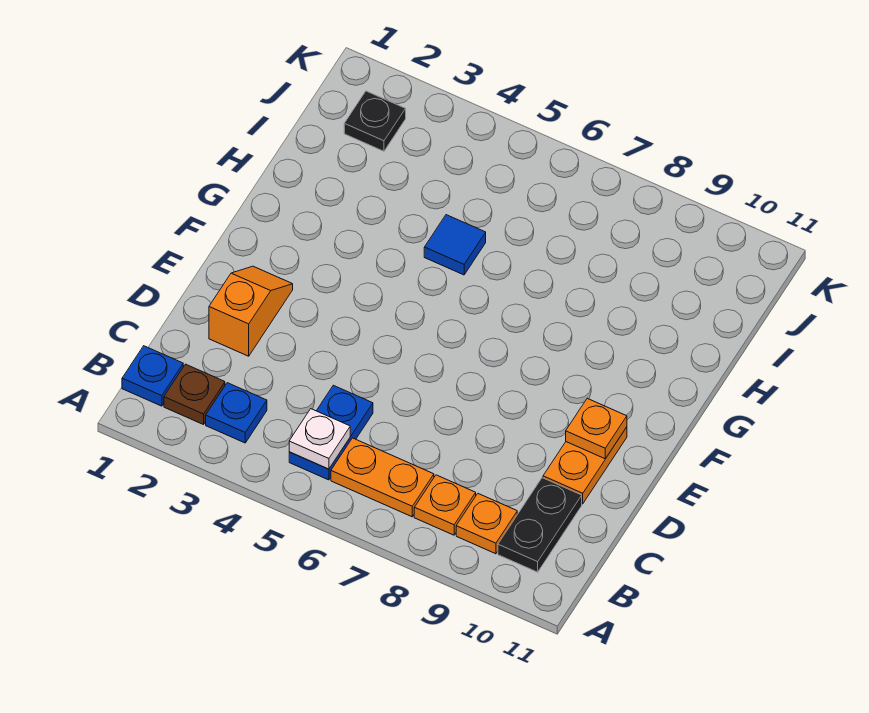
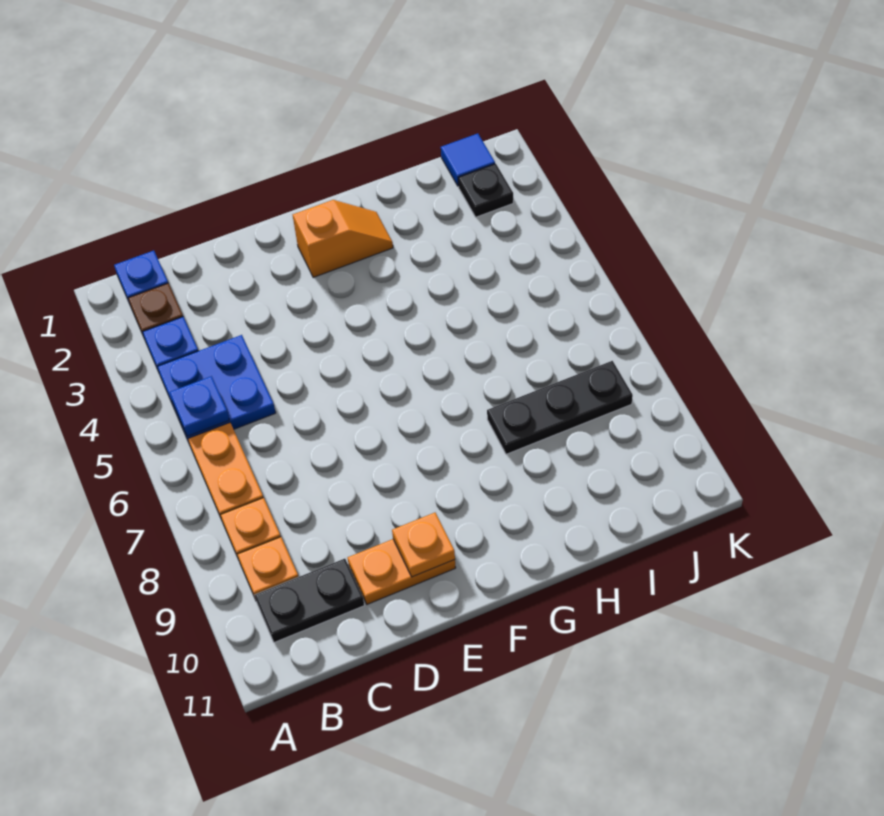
blue plate B5:C5 level 1 -> blue plate B4:C5 level 1
white plate B5 level 2 -> blue plate B5 level 2
orange slope D2:E2 level 1 top D -> orange slope F2:G2 level 1 top F
blue tile H5 level 1 -> blue tile J1 level 1
none -> black plate H8:J8 level 1

